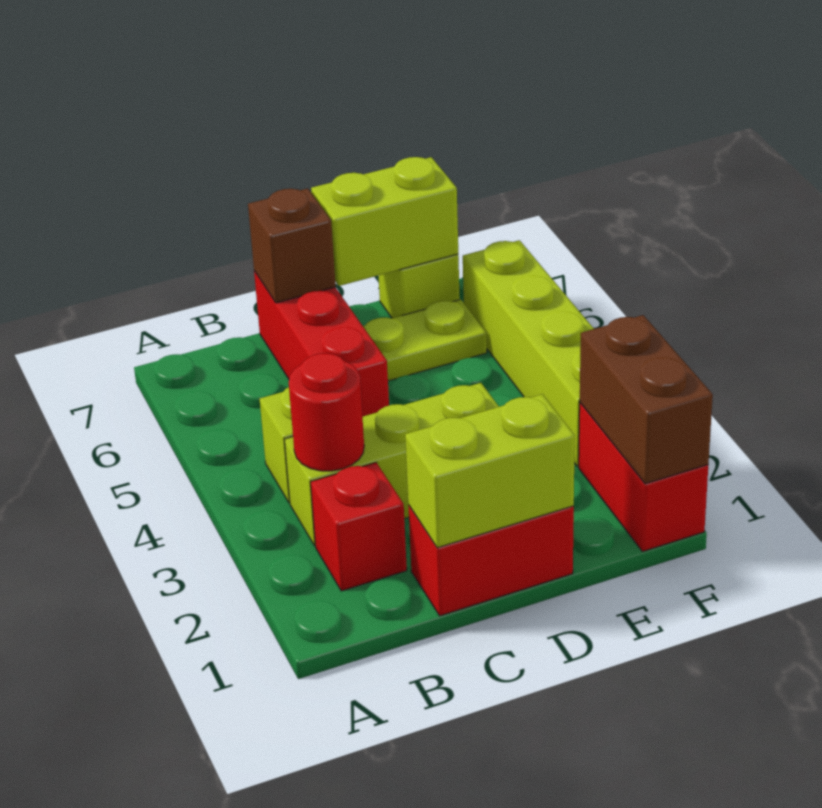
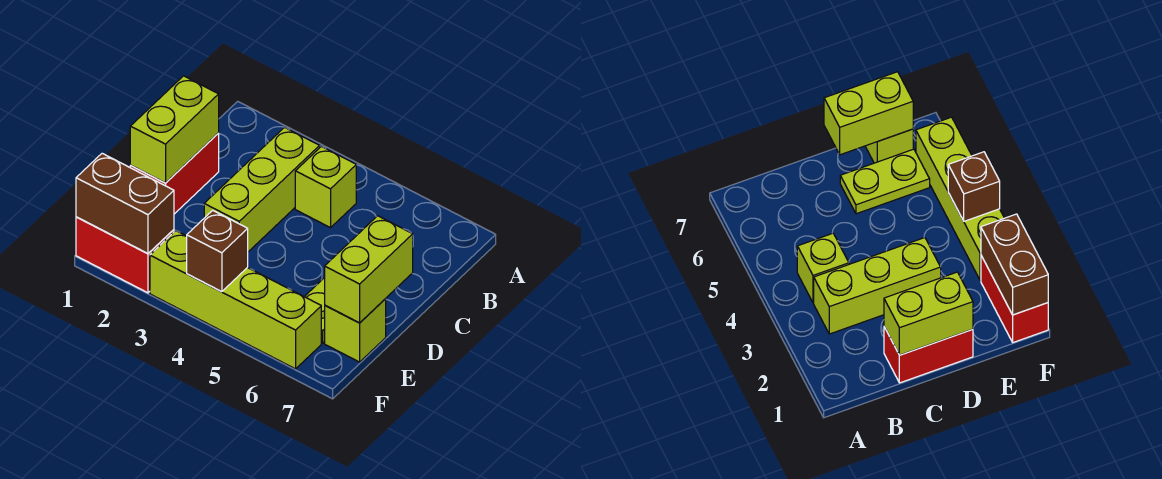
red brick B2 level 1 -> none
red round brick B3 level 2 -> none
red brick C5:C7 level 1 -> none
brown brick C7 level 2 -> brown brick F4 level 2

